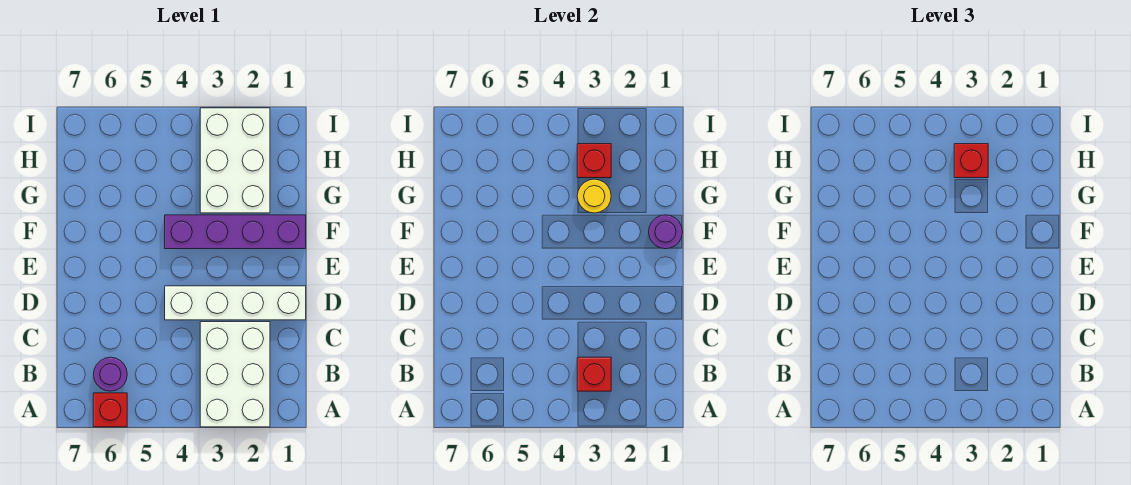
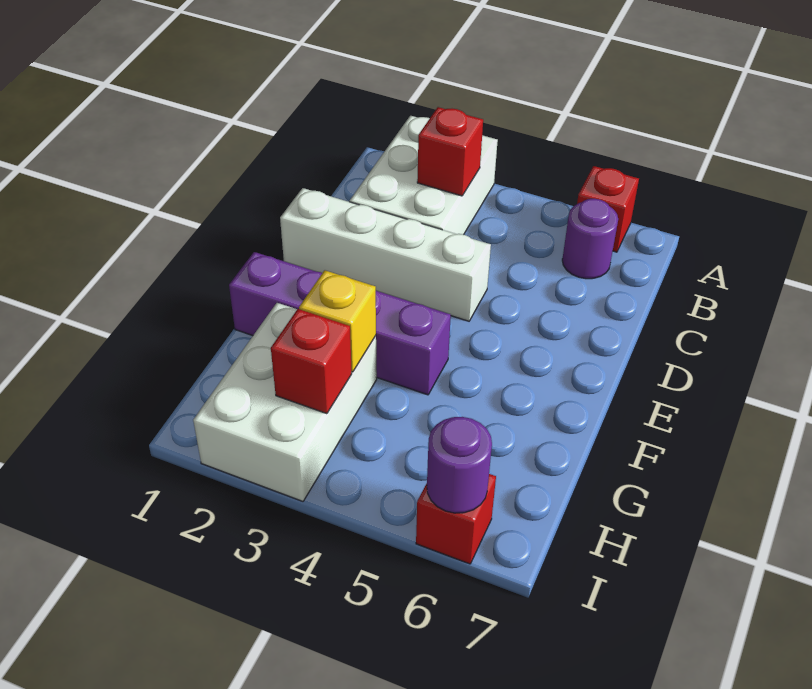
purple round brick F1 level 2 -> purple round brick I6 level 2
yellow round brick G3 level 2 -> yellow brick G3 level 2
red brick H3 level 3 -> red brick I6 level 1

